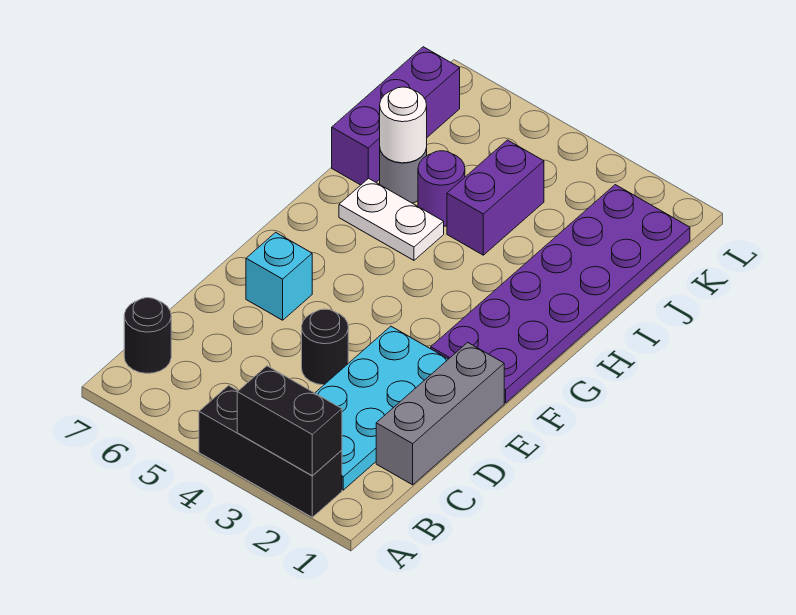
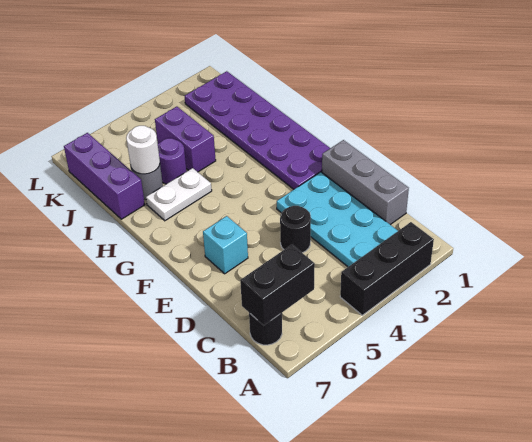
black brick A2:A3 level 2 -> black brick B6:B7 level 2

